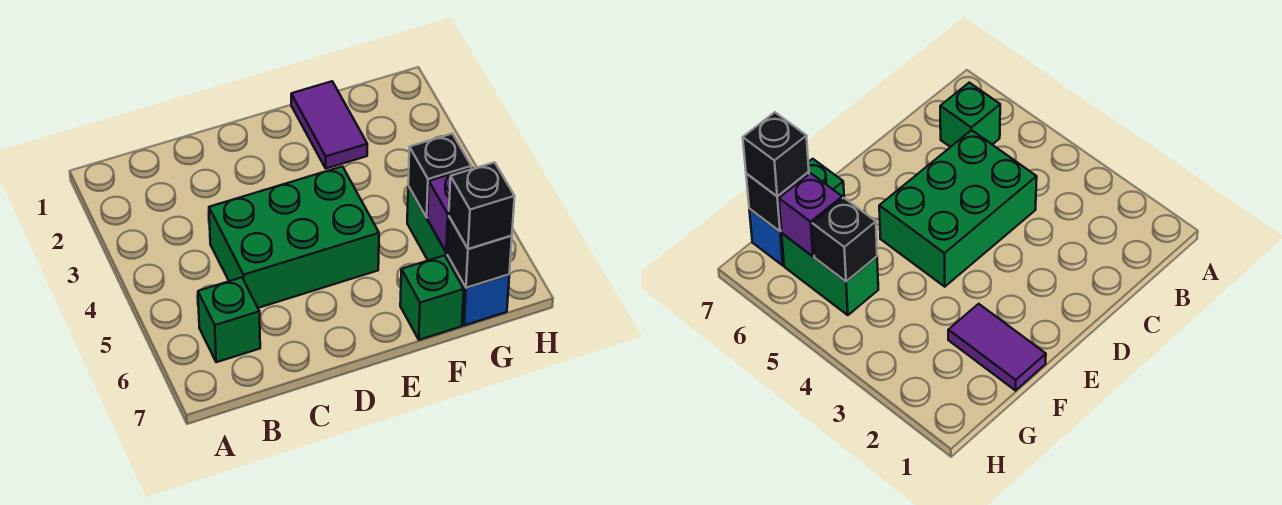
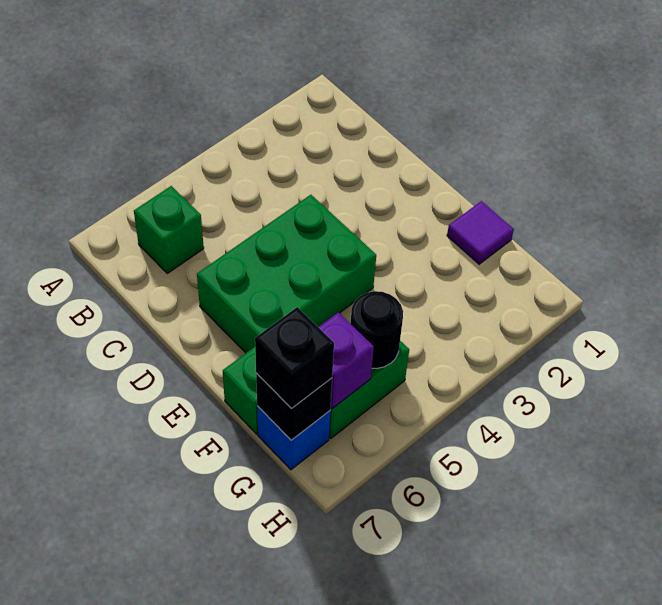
green brick C4:E5 level 1 -> green brick D4:E6 level 1
purple tile F1:F2 level 1 -> purple tile F1 level 1
black brick G5 level 2 -> black round brick G5 level 2

